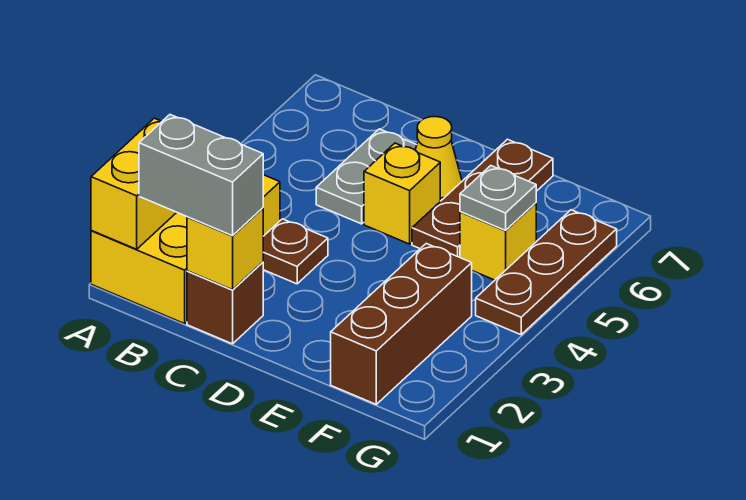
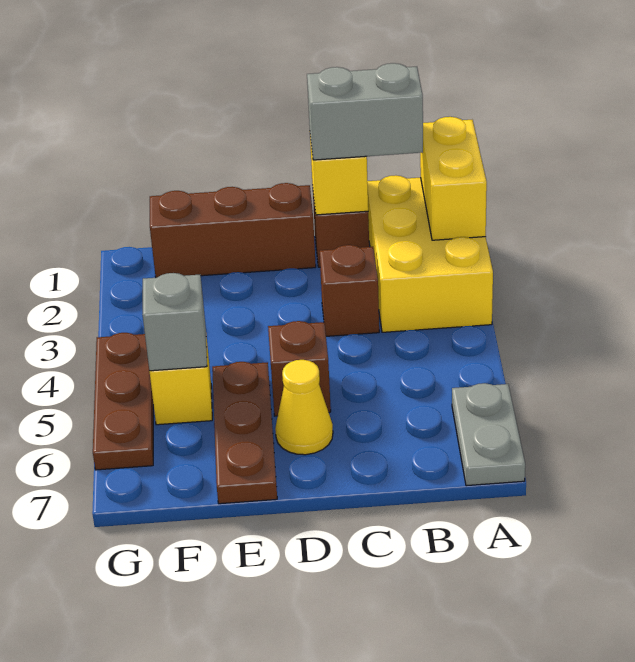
brown plate C3 level 1 -> brown brick C3 level 1
grey plate C5:C6 level 1 -> grey plate A6:A7 level 1
yellow brick D5 level 1 -> brown brick D5 level 1
brown brick F1:F3 level 1 -> brown brick D1:F1 level 1
grey plate F5 level 2 -> grey brick F5 level 2

